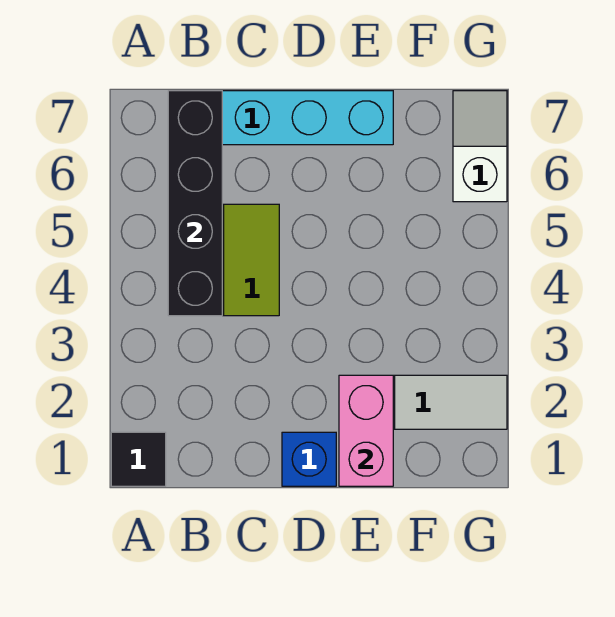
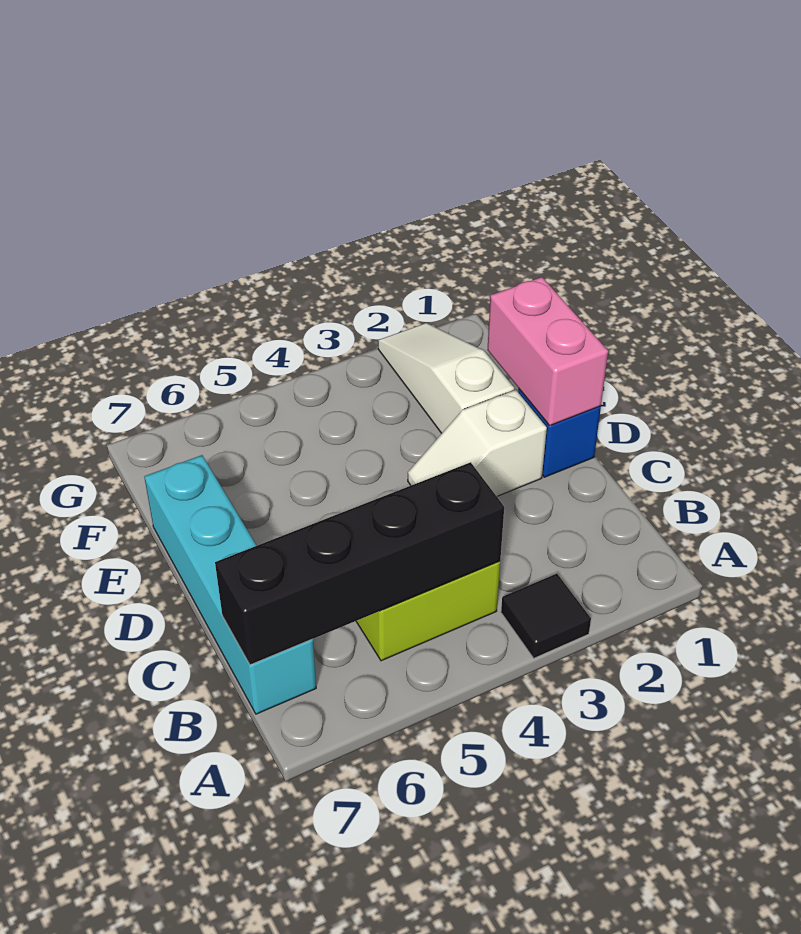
black tile A1 level 1 -> black tile A3 level 1
pink brick E1:E2 level 2 -> pink brick D1:E1 level 2
white slope G6:G7 level 1 top 6 -> white slope D2:D3 level 1 top 2

